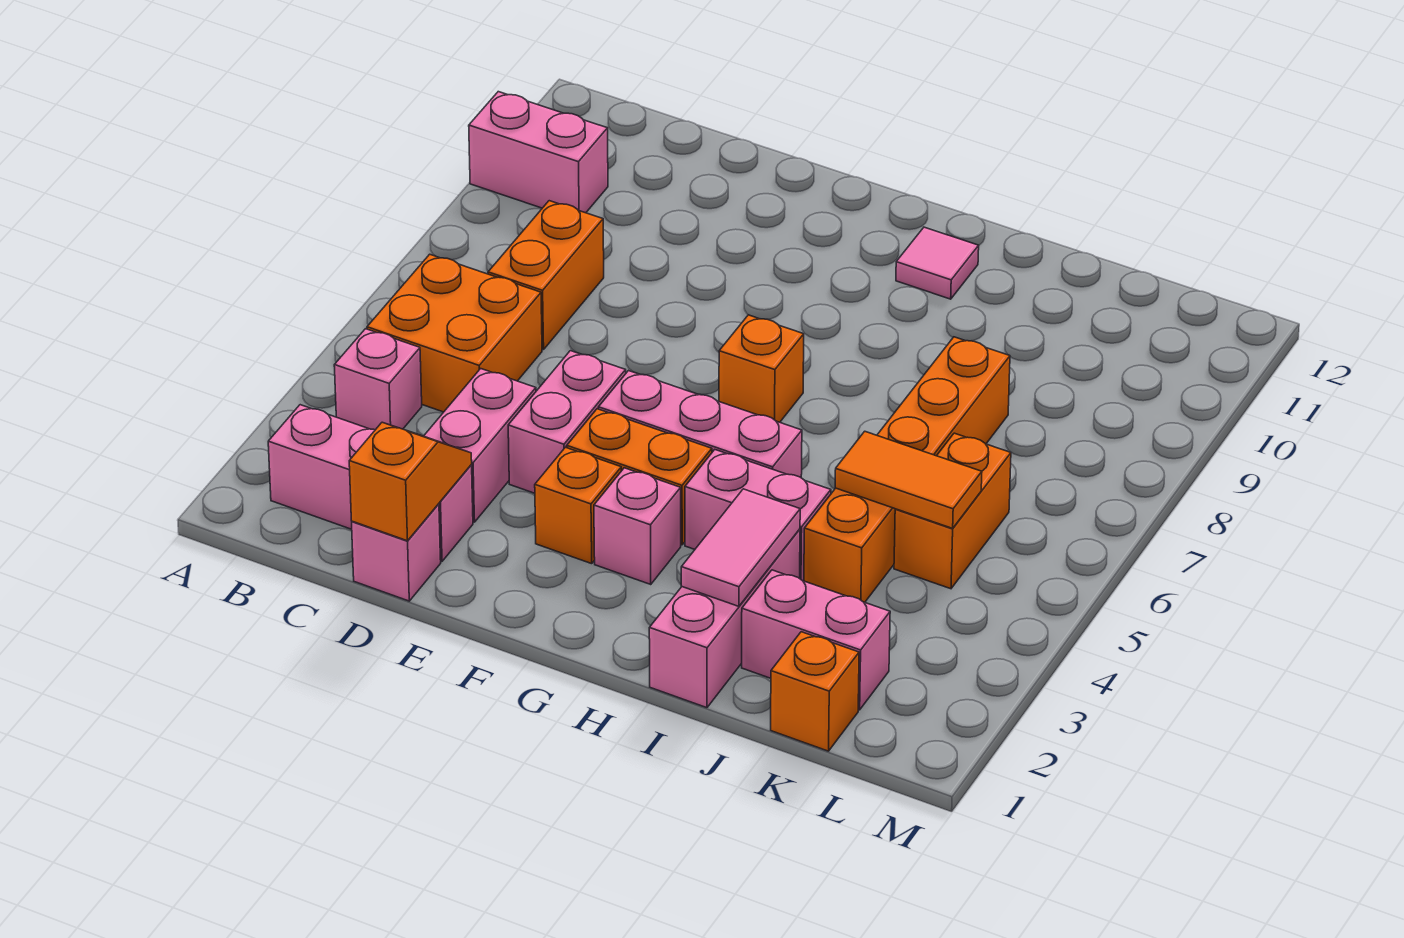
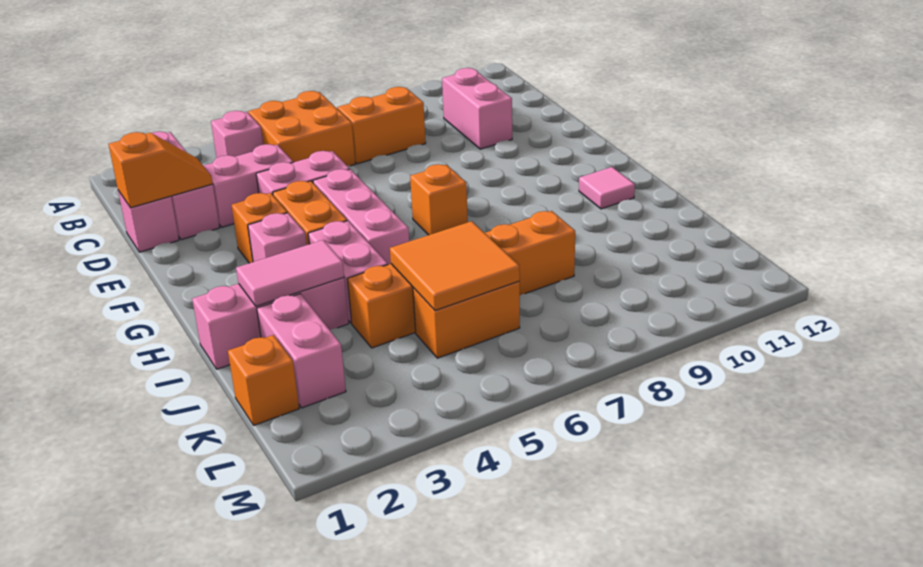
pink brick A10:B10 level 1 -> pink brick C10:D10 level 1
orange tile J5:K5 level 2 -> orange tile J5:K6 level 2

